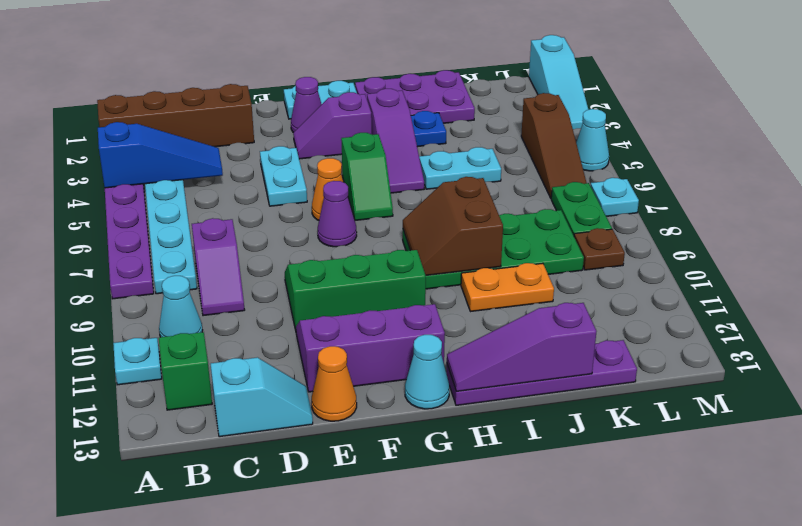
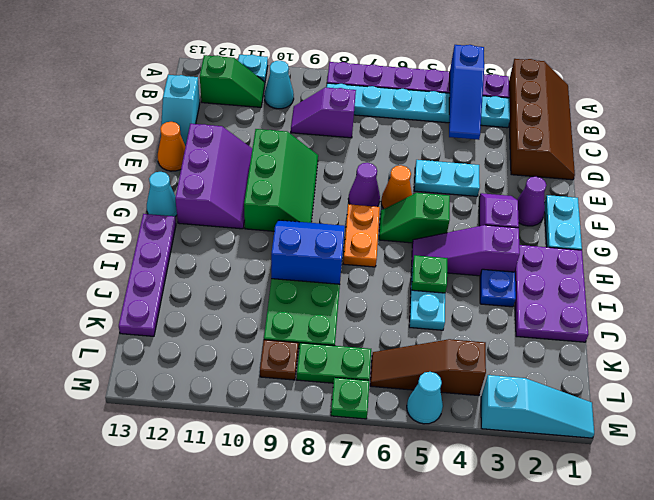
brown slope H8:I9 level 2 top I -> blue slope H8:I9 level 2 top I
purple slope H13:J13 level 2 top J -> none
none -> green plate I5 level 2
orange plate I10:J10 level 1 -> orange plate G7:H7 level 1
cyan slope M1:M3 level 1 top 1 -> cyan slope M1:M3 level 1 top 3
cyan plate M7 level 1 -> green plate M7 level 1

